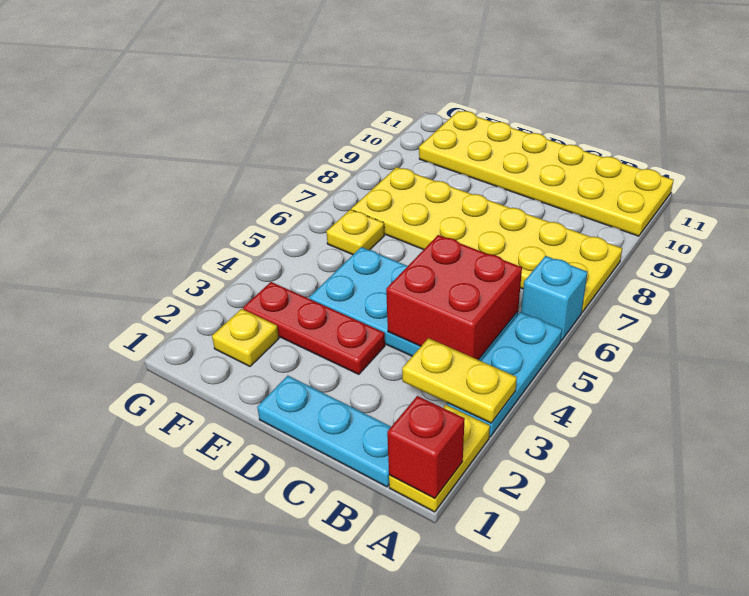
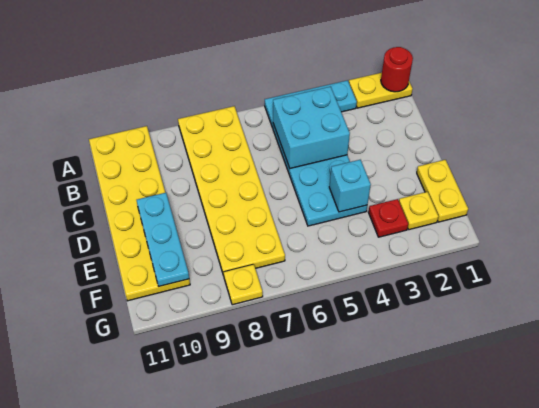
red brick A1 level 2 -> red round brick A1 level 2
yellow plate A3:B3 level 2 -> yellow plate E1:F1 level 1
cyan brick A6 level 1 -> cyan brick E4 level 2
cyan plate B1:D1 level 1 -> cyan plate D10:F10 level 2
red brick B4:C5 level 2 -> cyan brick B4:C5 level 2
red plate D3:F3 level 1 -> red plate F3 level 1
yellow plate F6 level 1 -> yellow plate G8 level 1

